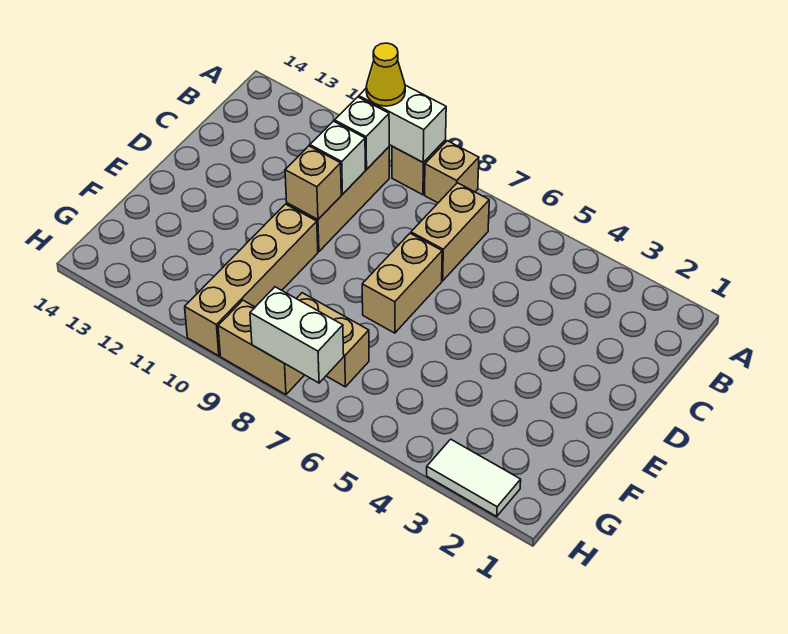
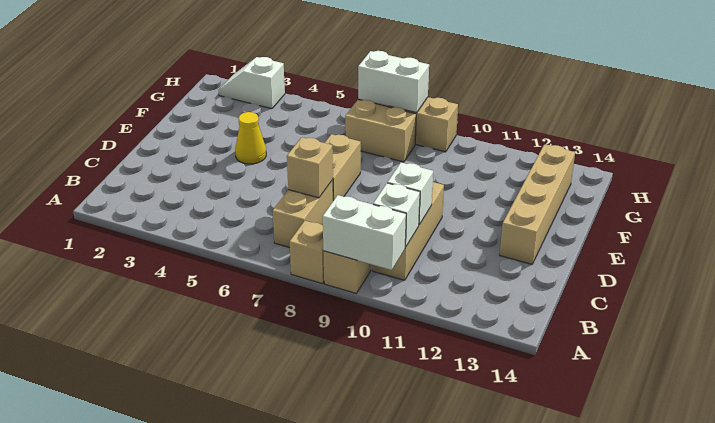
yellow cone A10 level 3 -> yellow cone E4 level 1
tan brick D10 level 2 -> tan brick C7 level 2
tan brick E10:H10 level 1 -> tan brick D13:G13 level 1
white tile H2:H3 level 1 -> white slope H2:H3 level 1 top 3

